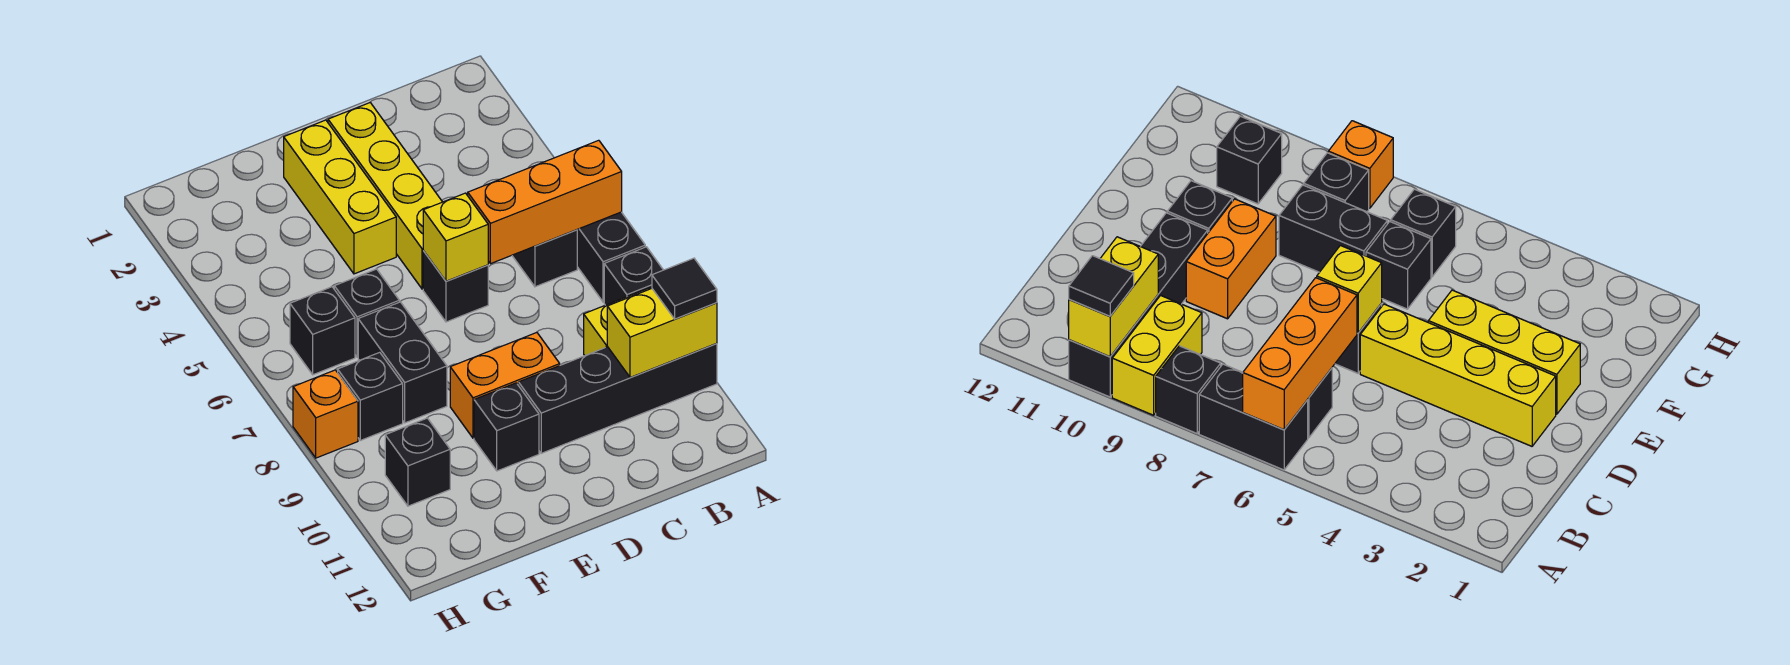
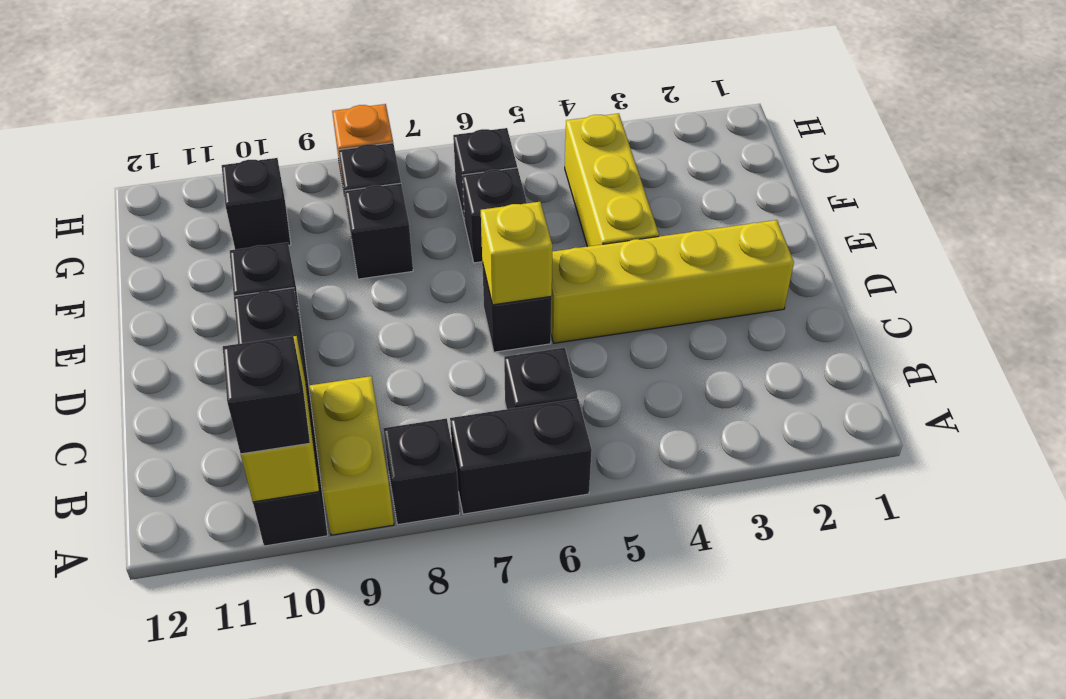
orange brick A6:C6 level 2 -> none
black tile A10 level 3 -> black brick A10 level 3
orange brick D9:E9 level 1 -> none
yellow brick E2:E4 level 1 -> yellow brick E4:G4 level 1
black brick F7:F8 level 1 -> black brick F8 level 1

